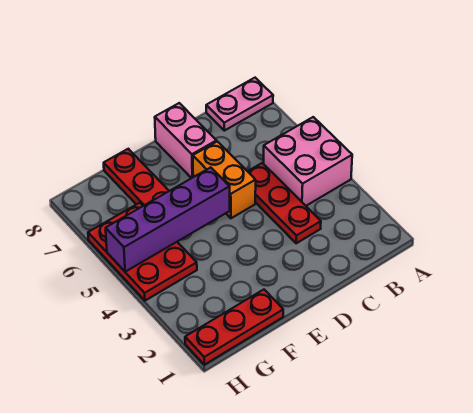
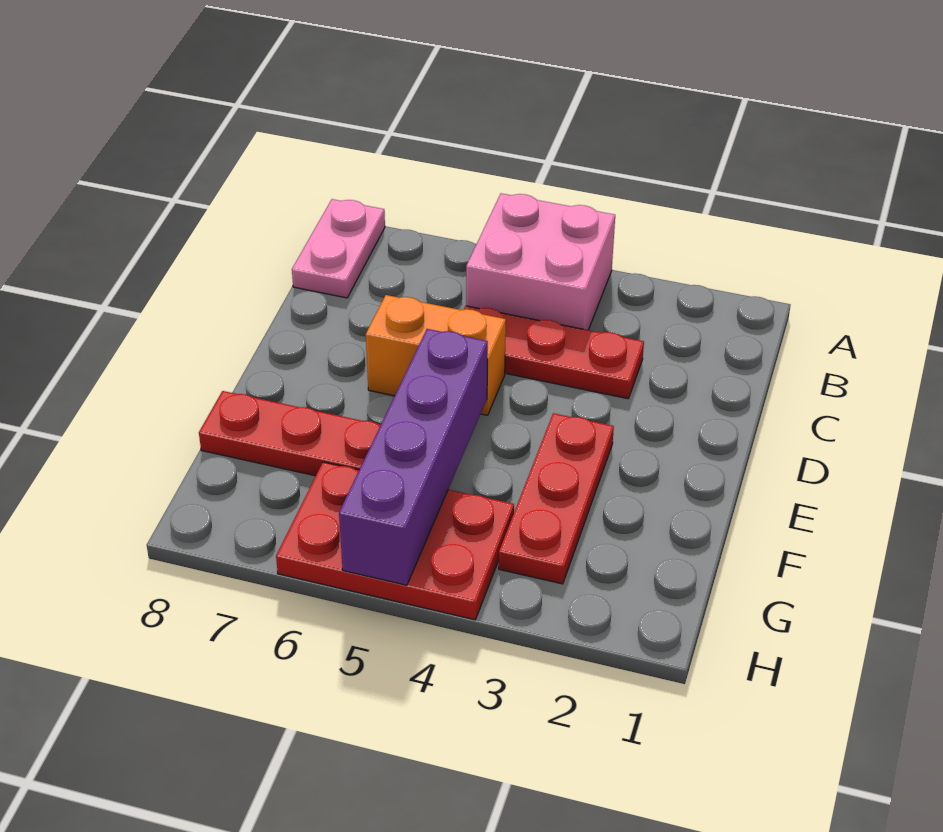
pink brick D7:D8 level 1 -> none
red plate F1:H1 level 1 -> red plate E3:G3 level 1

